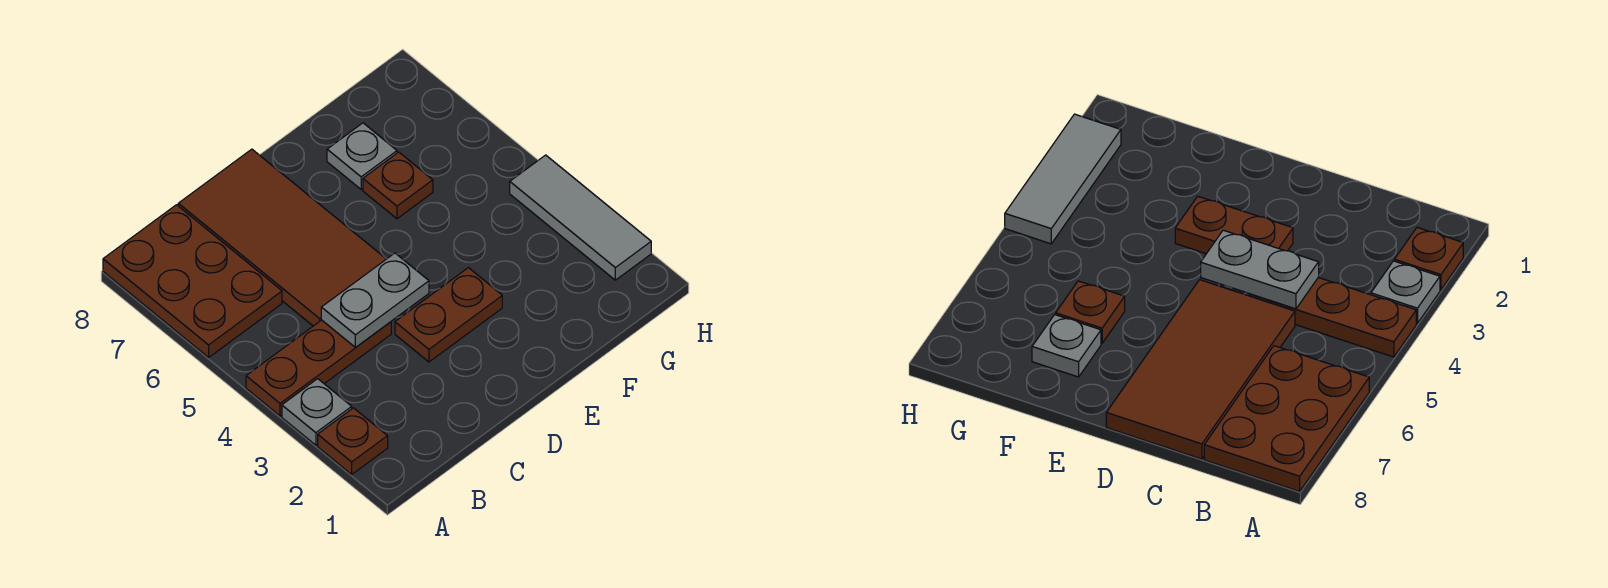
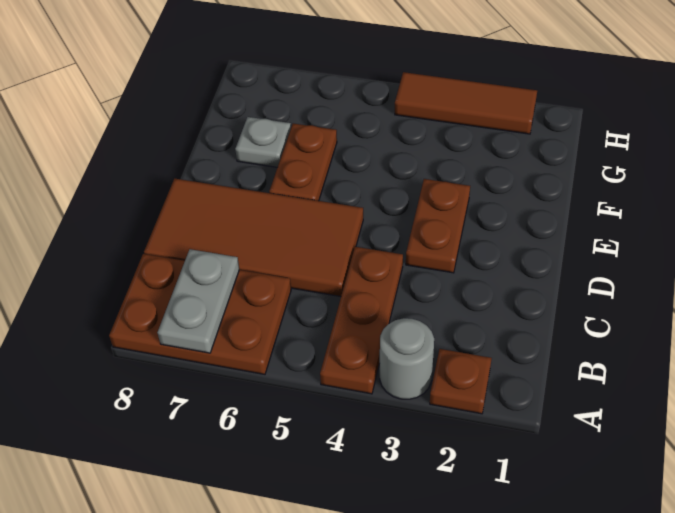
grey plate A3 level 1 -> grey round brick A3 level 1
grey plate C4:D4 level 2 -> grey plate A7:B7 level 2
brown plate F6 level 1 -> brown plate E6:F6 level 1
grey tile H2:H4 level 1 -> brown tile H2:H4 level 1

